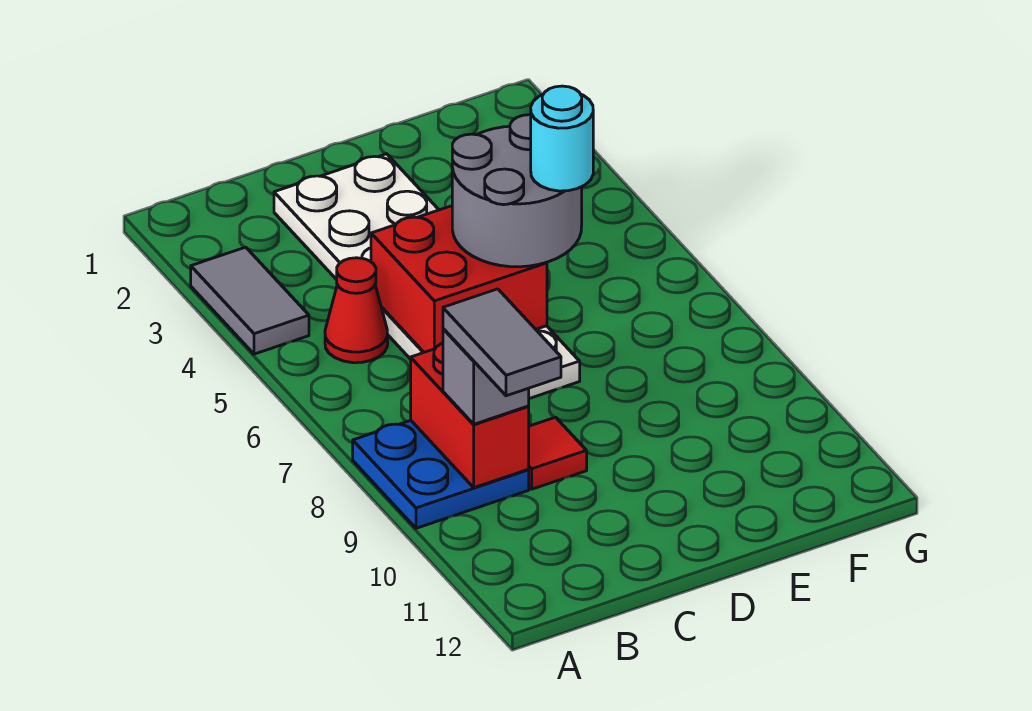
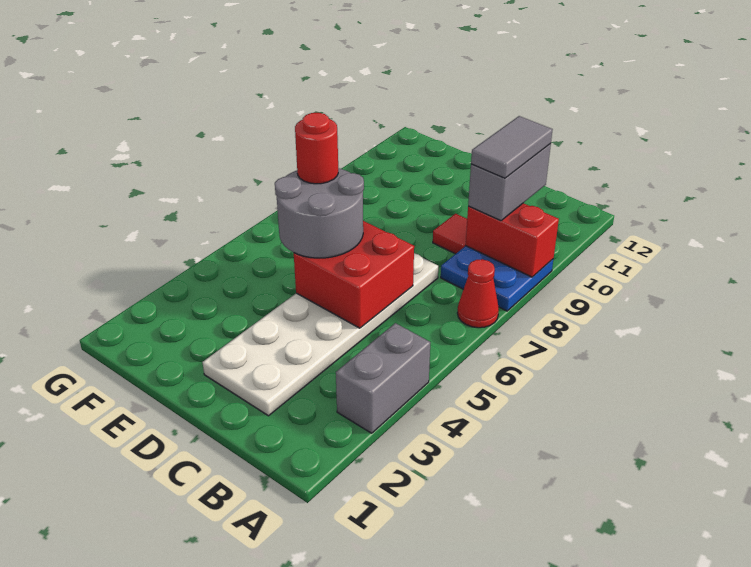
grey tile A3:A4 level 1 -> grey brick A3:A4 level 1
red cone B5 level 1 -> red cone A7 level 1
red brick B8:B9 level 2 -> red brick A9:B9 level 2
grey brick B9 level 3 -> grey brick B9:B10 level 3
cyan round brick E6 level 4 -> red round brick E6 level 4

